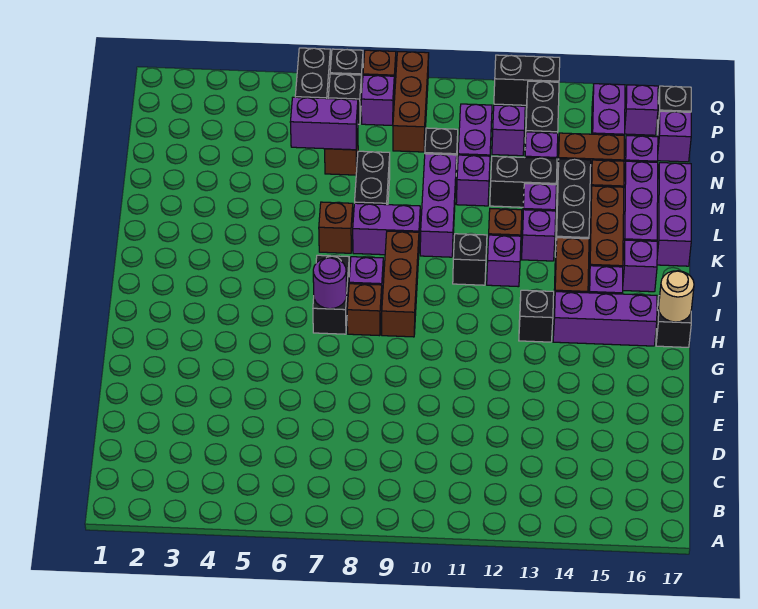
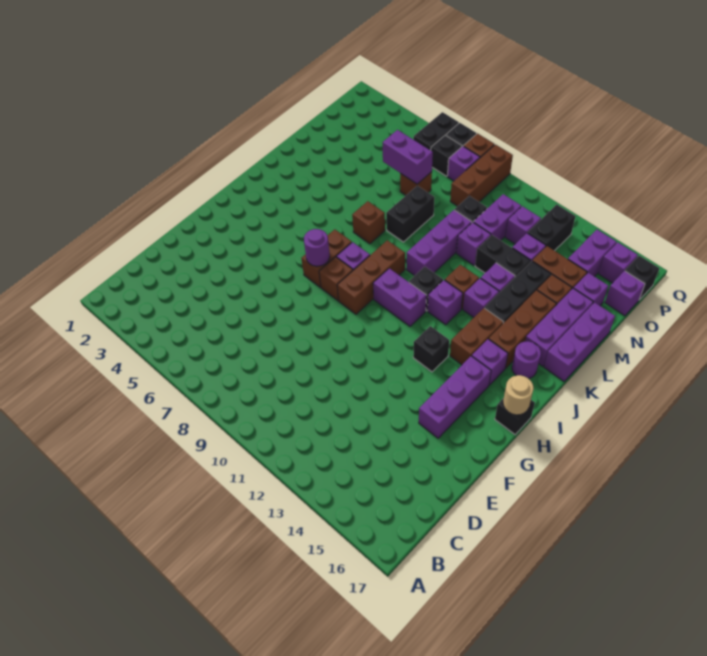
black brick H7:I7 level 1 -> brown brick H7:I7 level 1
purple brick H14:H16 level 1 -> purple brick F15:H15 level 1
purple brick J16 level 1 -> purple round brick J16 level 1
purple brick K8:K9 level 1 -> purple brick I10:I11 level 1
black brick Q12:Q13 level 1 -> none

